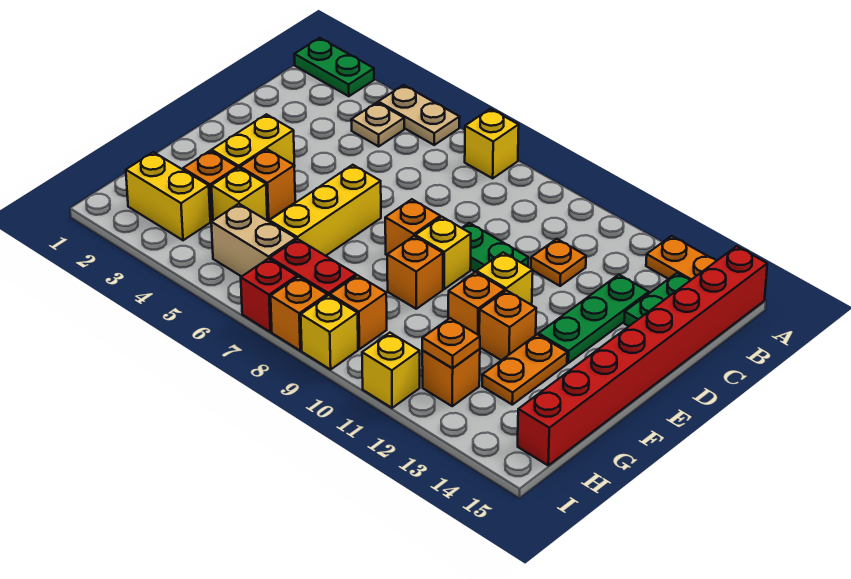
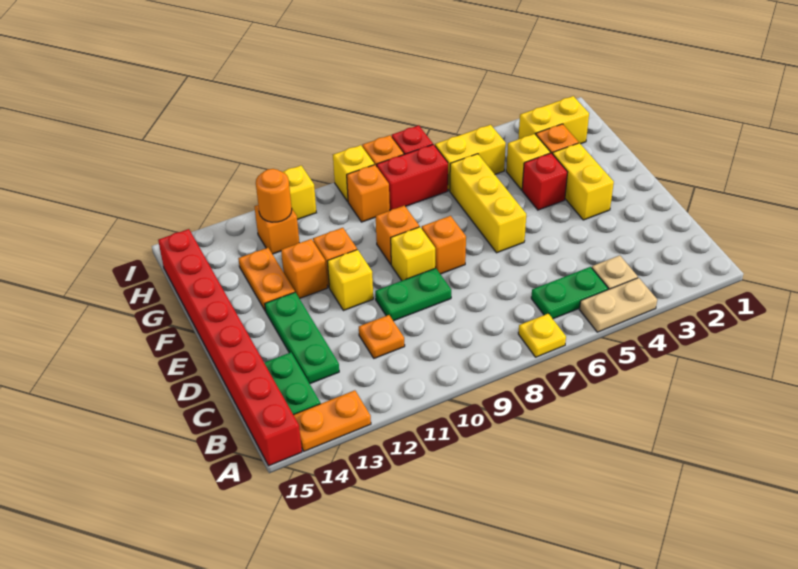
green plate A1:A2 level 1 -> green plate B5:B6 level 1
yellow brick A7 level 1 -> yellow plate A7 level 1
orange brick F4 level 1 -> red brick F4 level 1
tan brick H5:H6 level 1 -> yellow brick H5:H6 level 1
orange plate H12 level 2 -> orange round brick H12 level 2

